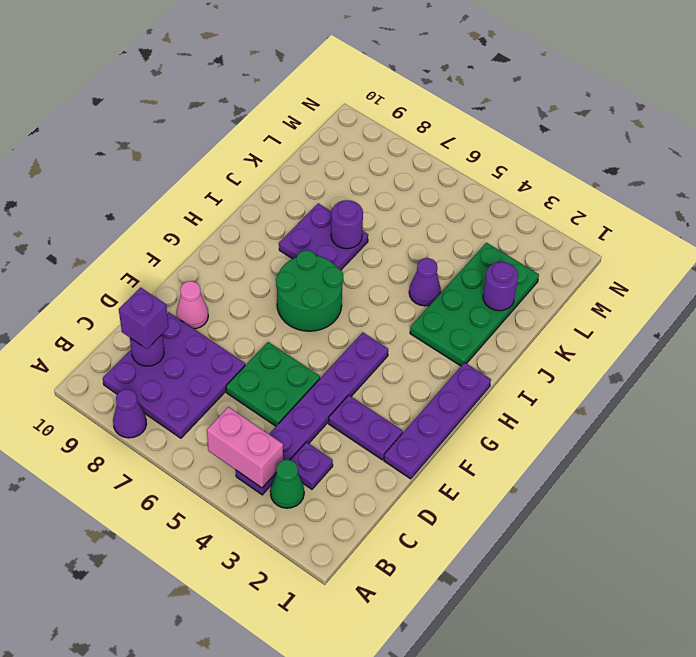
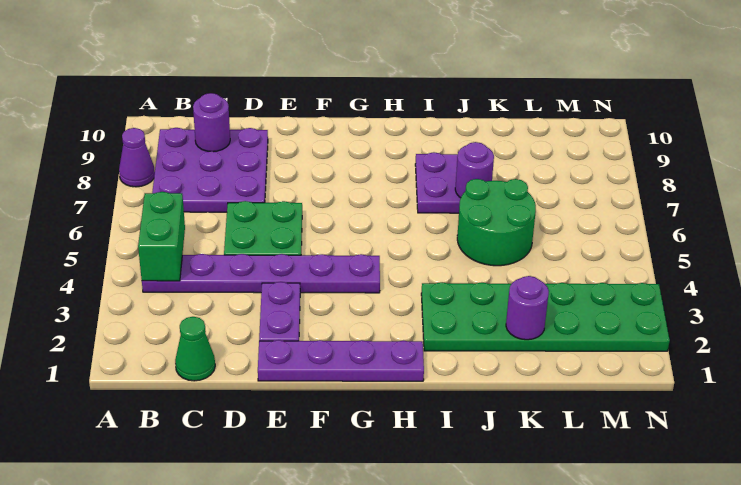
green cone B3 level 1 -> green cone C1 level 1
pink brick B4:B5 level 2 -> green brick B4:B5 level 2
purple plate C3 level 1 -> none
purple brick C9 level 3 -> none
pink cone E9 level 1 -> none
green round brick G6:H7 level 1 -> green round brick J5:K6 level 1
green plate I2:L3 level 1 -> green plate I2:N3 level 1
purple cone J4 level 1 -> none

